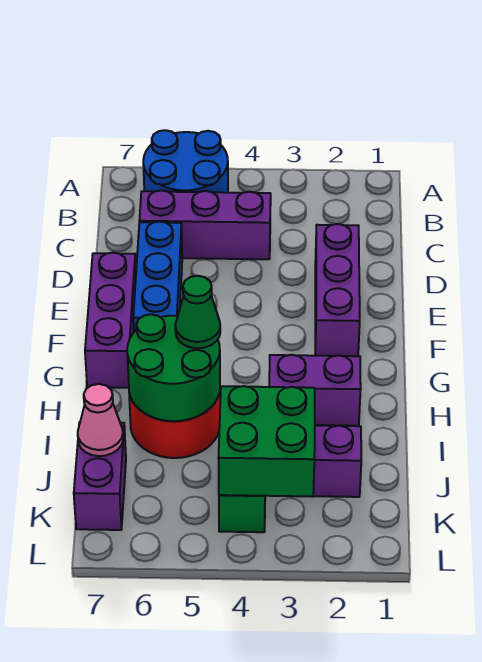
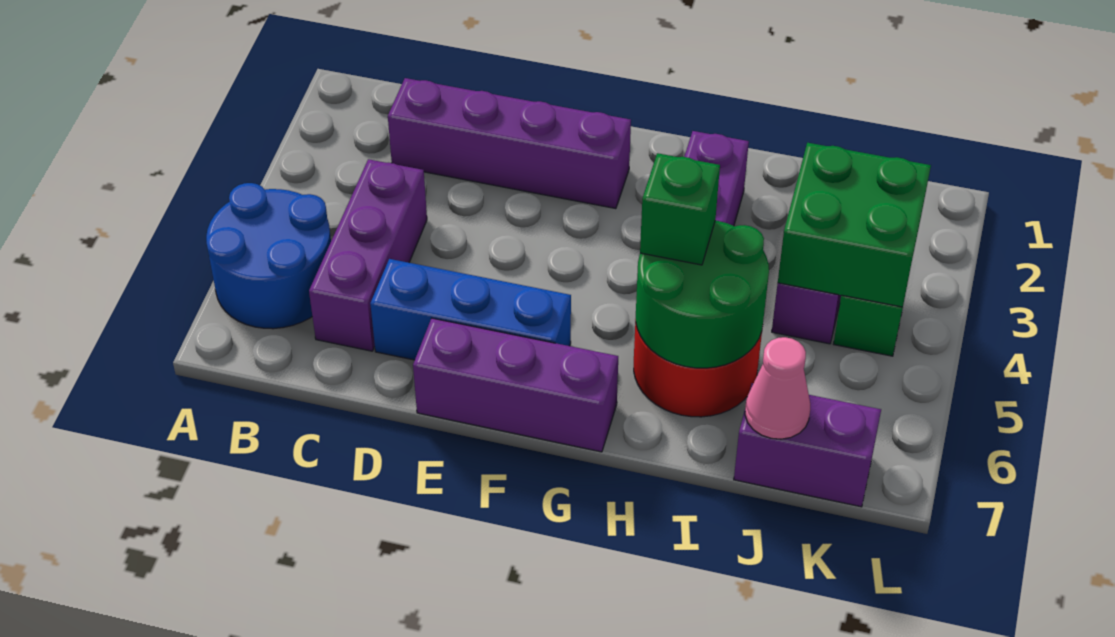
purple brick D2:F2 level 1 -> purple brick C2:F2 level 1
green cone H5 level 3 -> green brick H5 level 3

